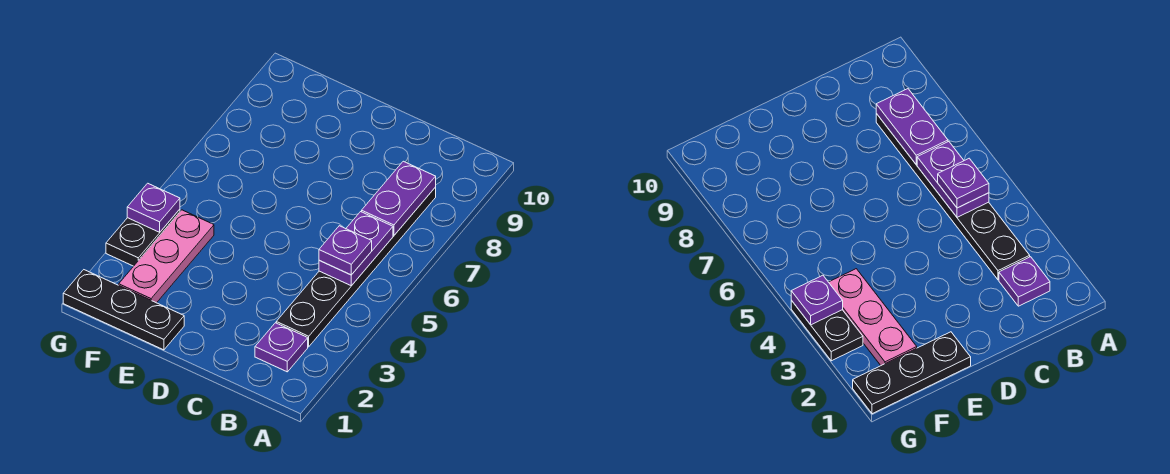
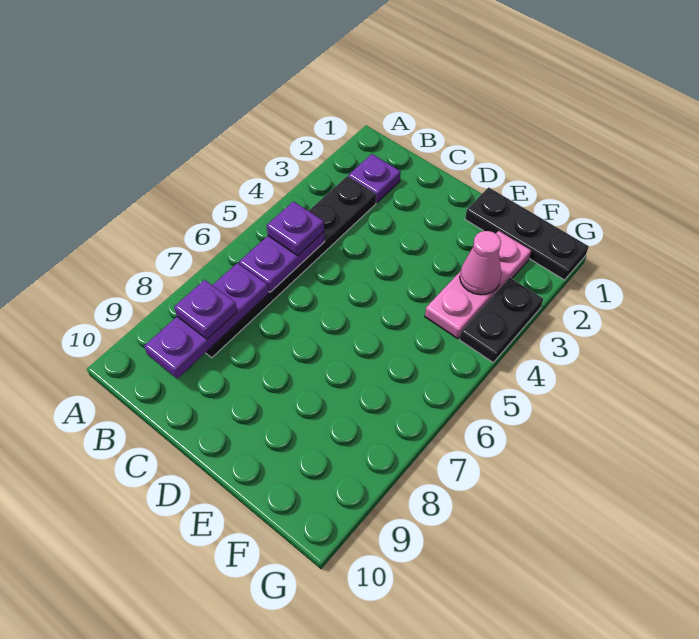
purple plate B7:B8 level 2 -> purple plate B7:B9 level 2
none -> pink cone F3 level 2
purple plate G4 level 2 -> purple plate B8 level 3

